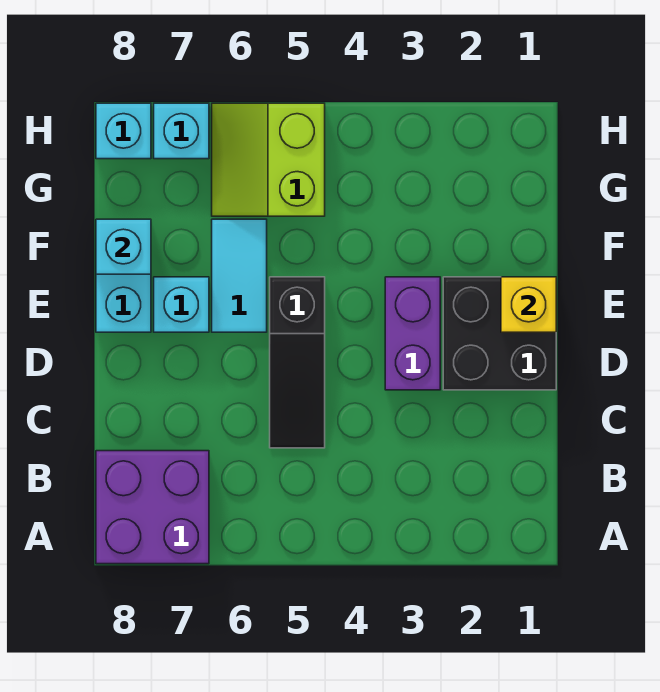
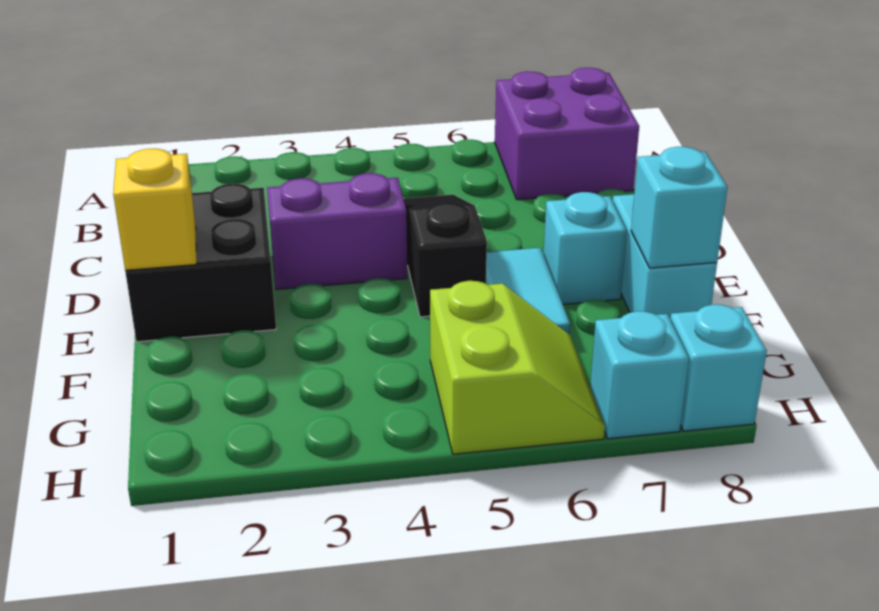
purple brick D3:E3 level 1 -> purple brick D3:D4 level 1

